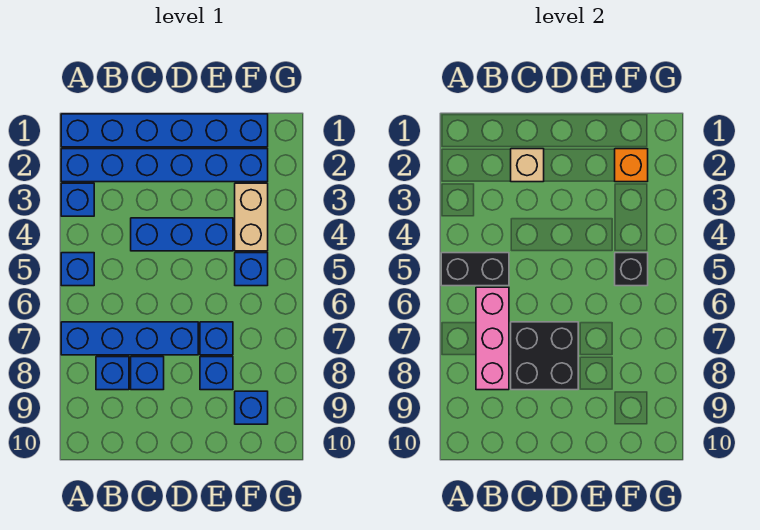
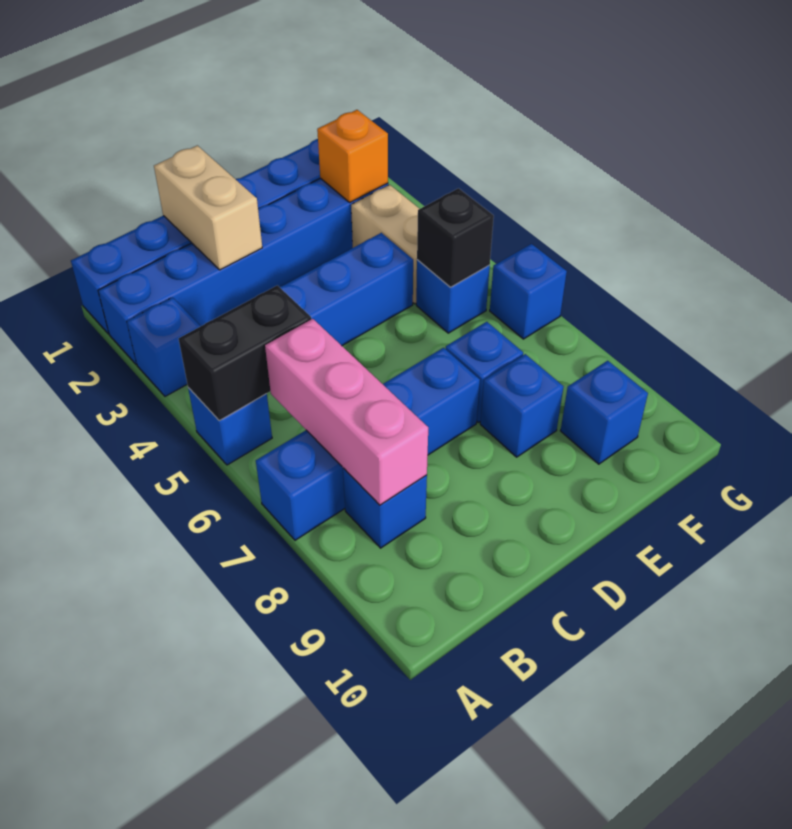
tan brick C2 level 2 -> tan brick C1:C2 level 2
black brick C7:D8 level 2 -> none
blue brick C8 level 1 -> blue brick G6 level 1

